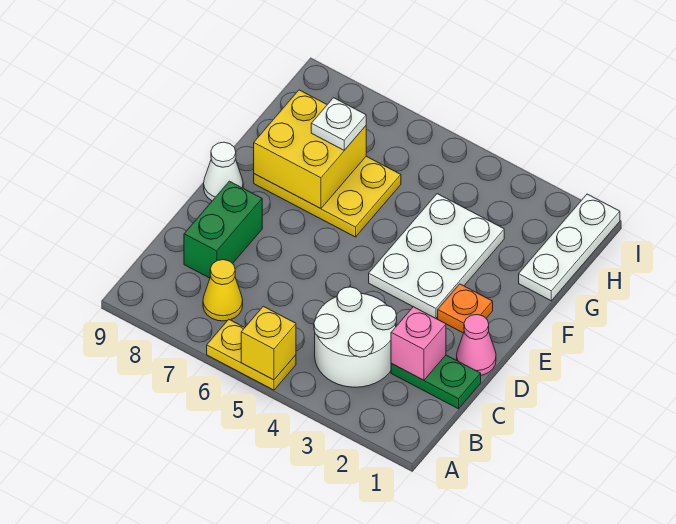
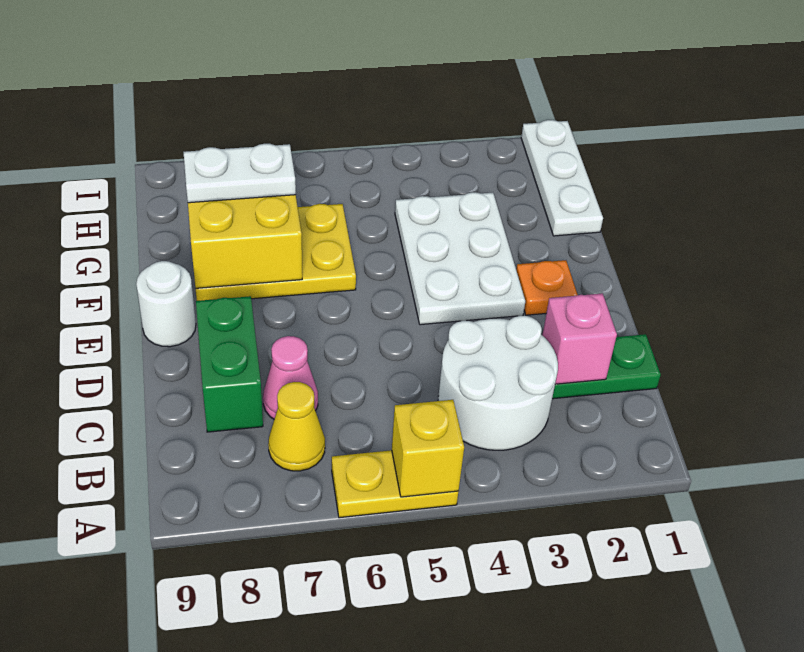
pink cone D1 level 1 -> pink cone C7 level 1
white cone E9 level 1 -> white round brick E9 level 1
white plate G7 level 3 -> white plate G7:G8 level 3

